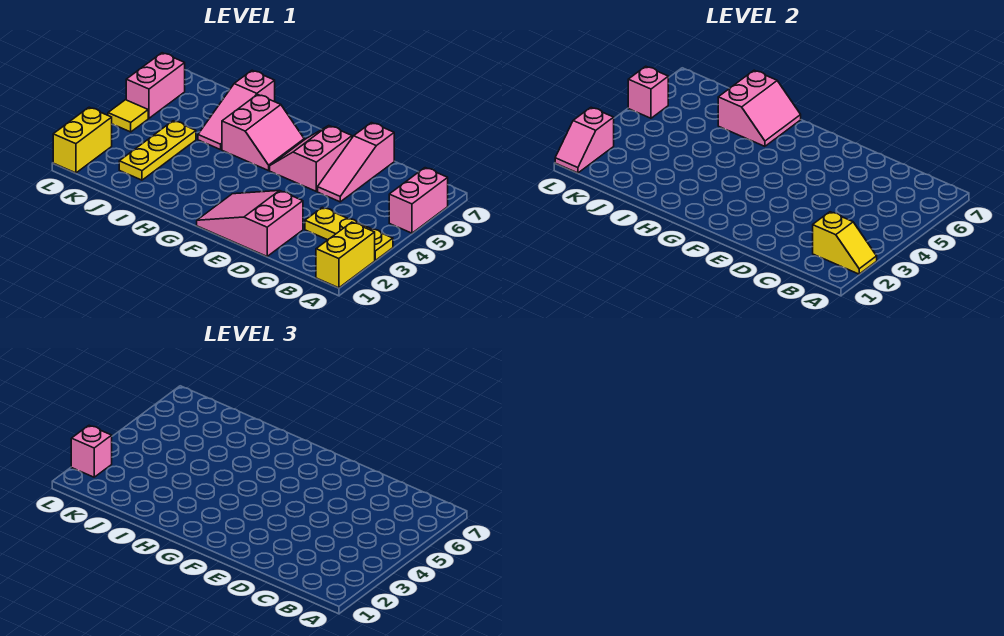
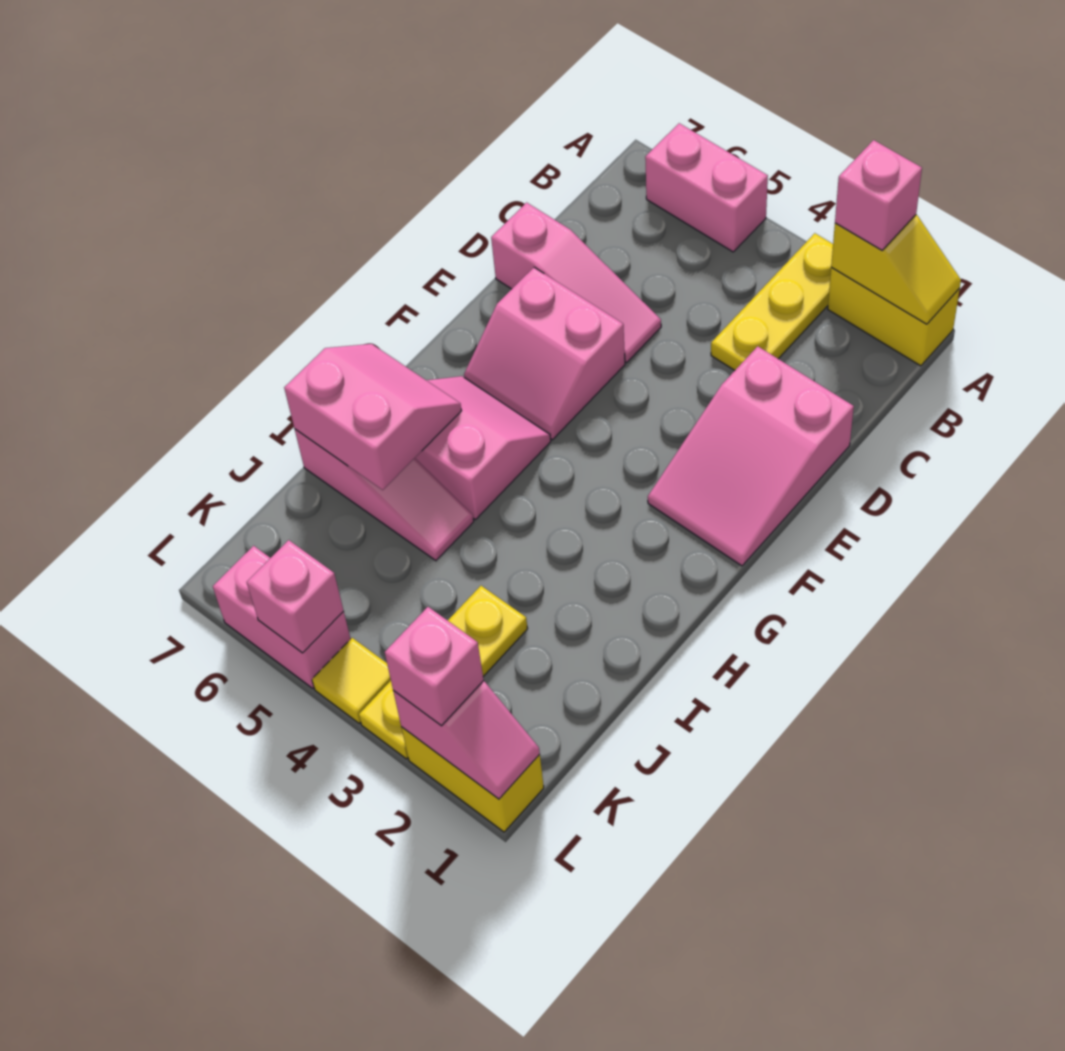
yellow slope A2:B2 level 2 top B -> yellow slope A1:A2 level 2 top 2
none -> pink brick A2 level 3
yellow plate J2:J4 level 1 -> yellow plate J3:L3 level 1

